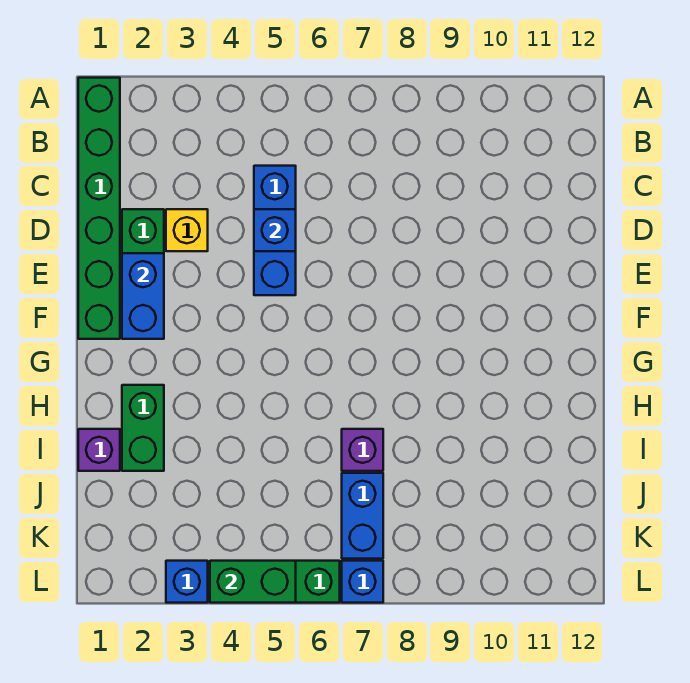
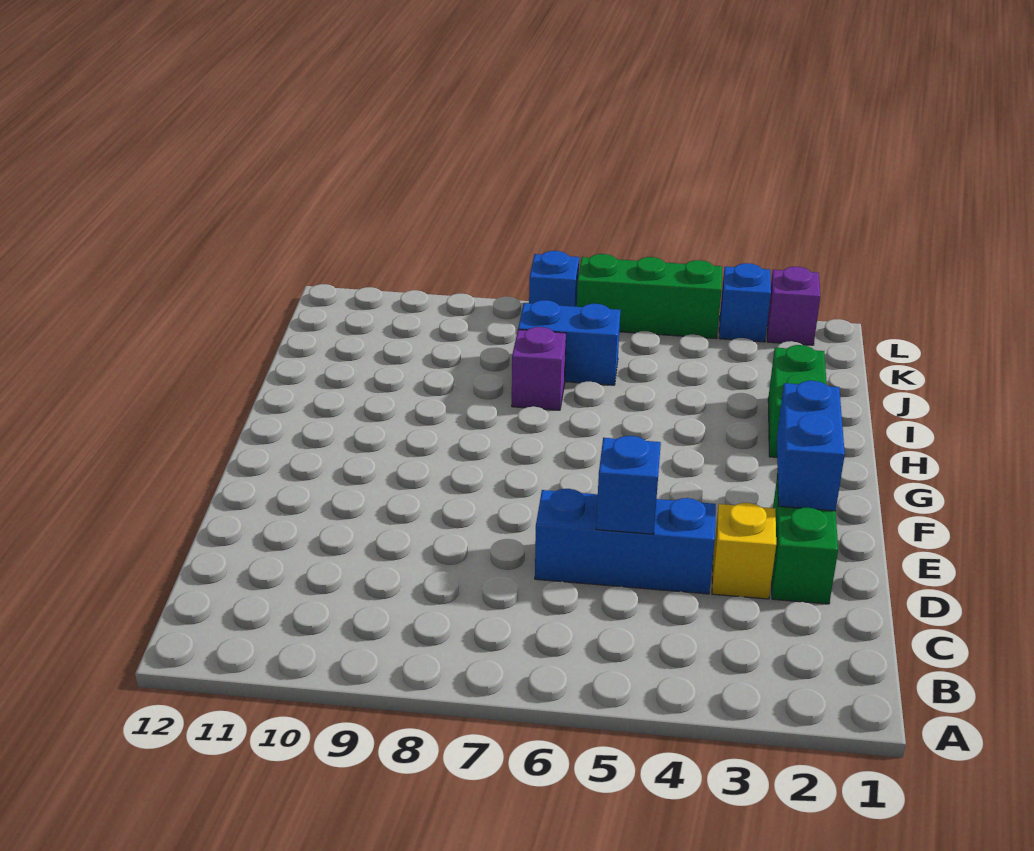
green brick A1:F1 level 1 -> none
blue brick C5:E5 level 1 -> blue brick D4:D6 level 1
purple brick I1 level 1 -> purple brick L2 level 1
blue brick J7:K7 level 1 -> blue brick J6:J7 level 1
green brick L4:L5 level 2 -> none

